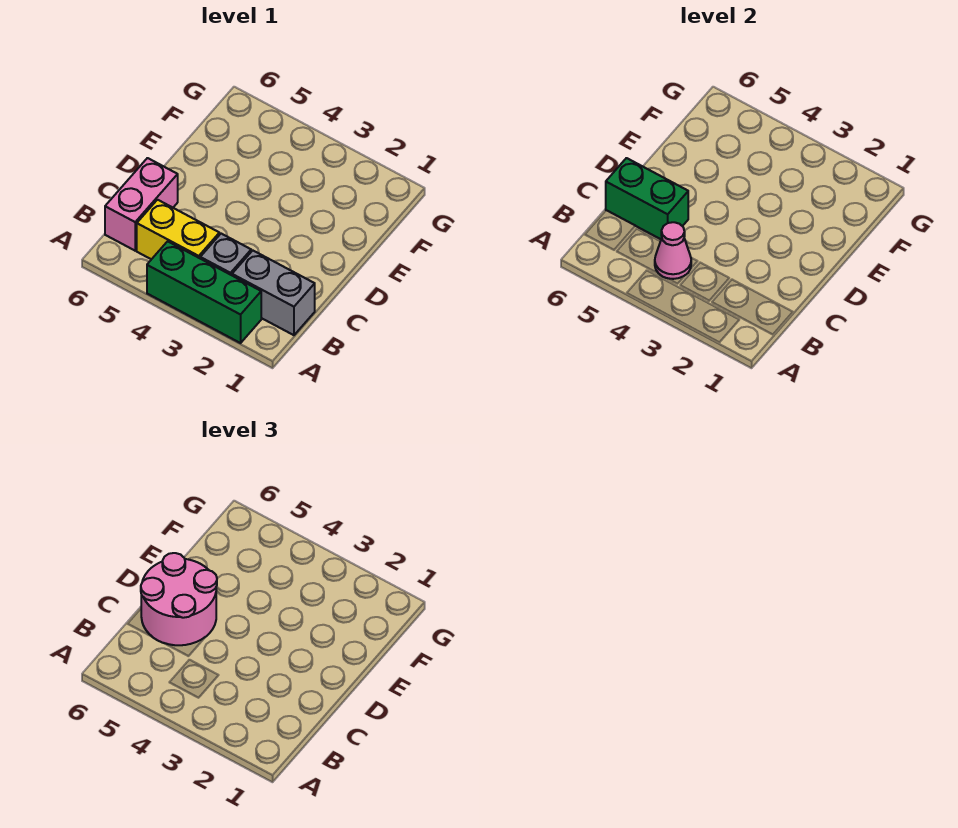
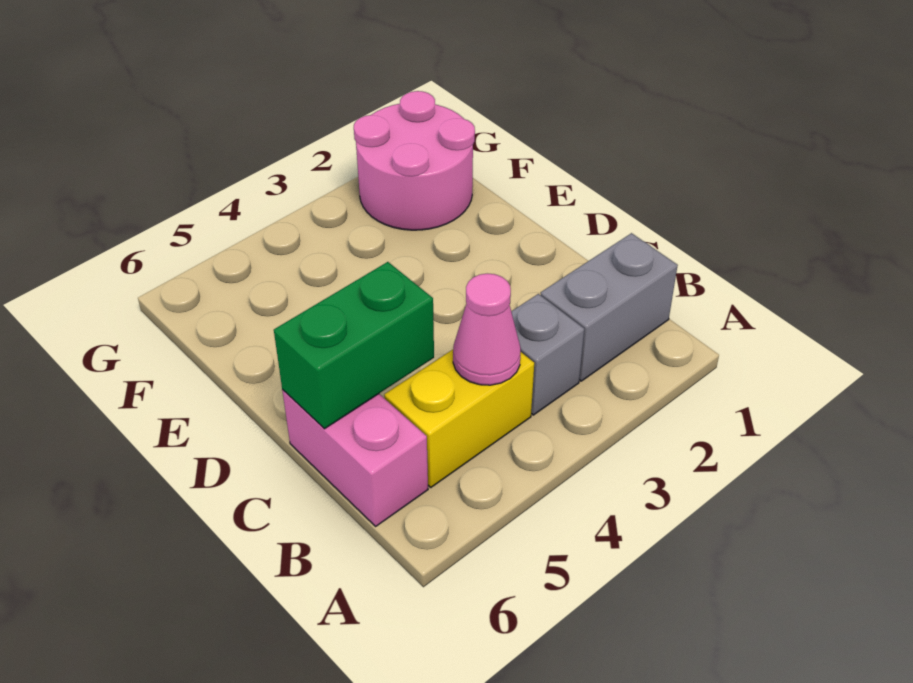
green brick A2:A4 level 1 -> none
pink round brick C5:D6 level 3 -> pink round brick F1:G2 level 1

